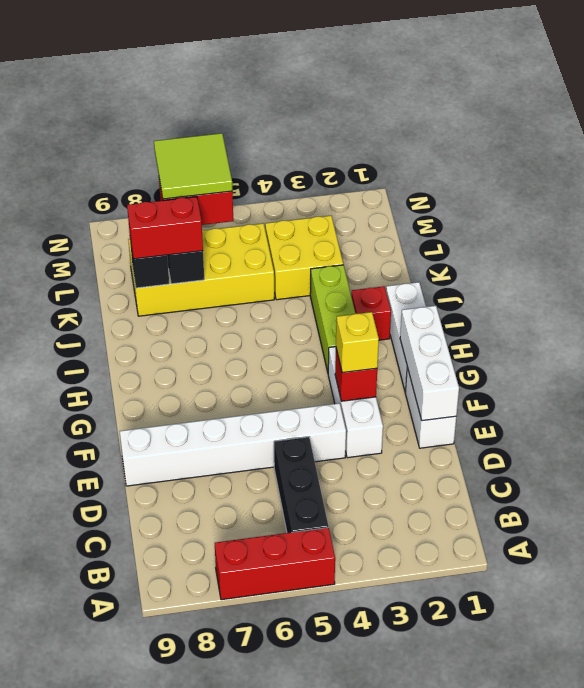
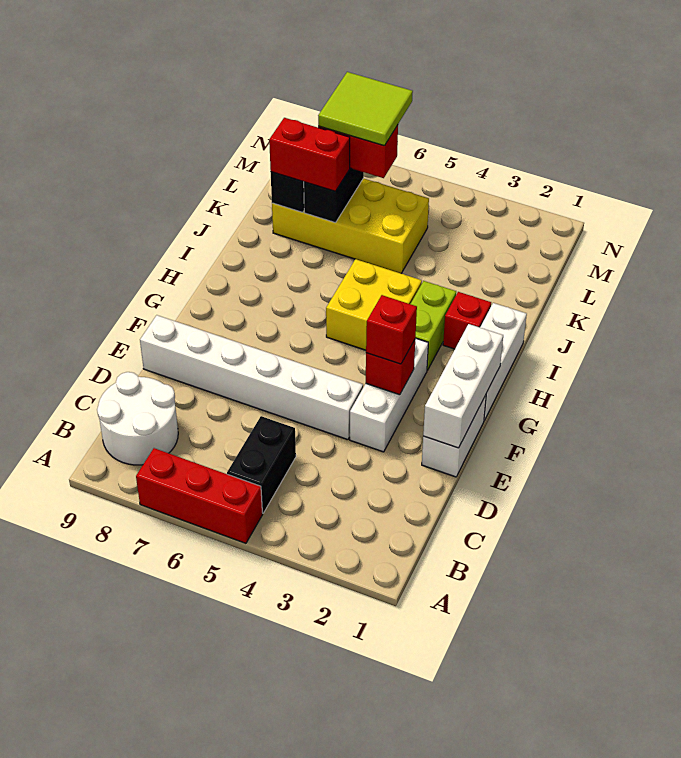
black brick B5:D5 level 1 -> black brick B5:C5 level 1
none -> white round brick B8:C9 level 1
yellow brick F3 level 3 -> red brick F3 level 3
lime brick H3:J3 level 1 -> lime brick H3:I3 level 1
yellow brick K3:L4 level 1 -> yellow brick H4:I5 level 1

